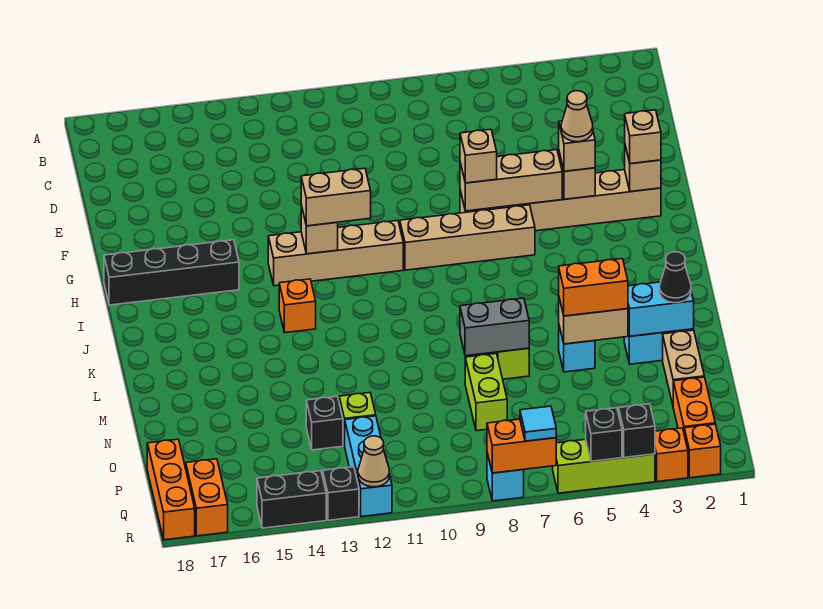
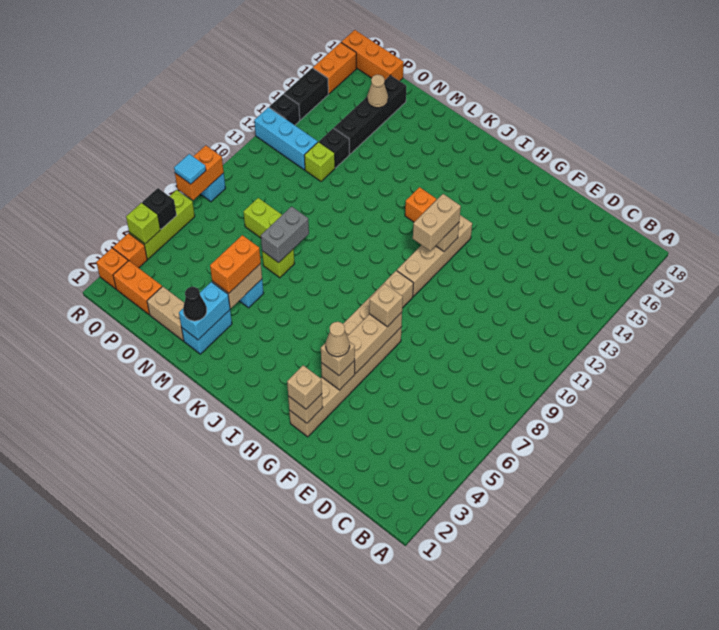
black brick H15:H18 level 1 -> black brick O14:O17 level 1
orange brick Q17:R17 level 1 -> orange brick R16:R17 level 1
black brick R4 level 2 -> lime brick R4 level 2
tan cone R12 level 2 -> tan cone O16 level 2

